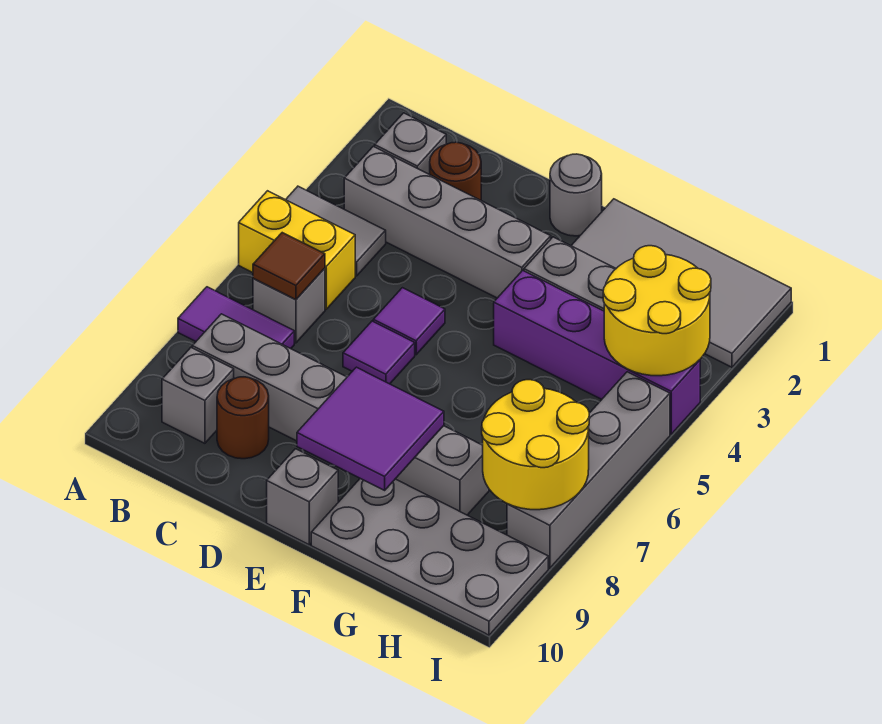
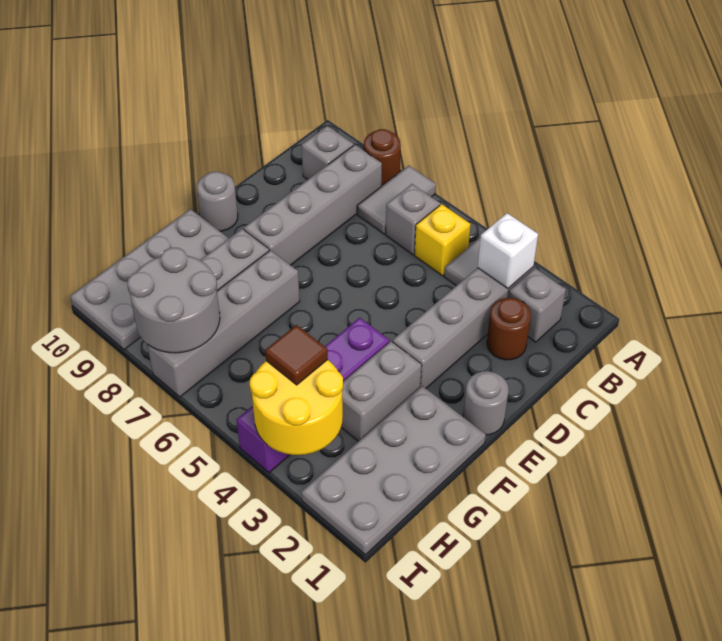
yellow brick A5:B5 level 1 -> yellow brick B5 level 1
purple tile A7:B7 level 1 -> grey tile A7:B7 level 1
none -> white brick B3 level 2
brown tile B6 level 2 -> brown tile H4 level 3
brown round brick C9 level 1 -> brown round brick A8 level 1
purple tile D5 level 1 -> none
purple tile D6 level 1 -> none
purple tile E8:F9 level 2 -> none
grey brick E10 level 1 -> grey round brick E10 level 1
grey tile F1:I2 level 1 -> grey plate F1:I2 level 1
yellow round brick H7:I8 level 2 -> grey round brick H7:I8 level 2
grey brick I5:I8 level 1 -> grey brick F7:I7 level 1

